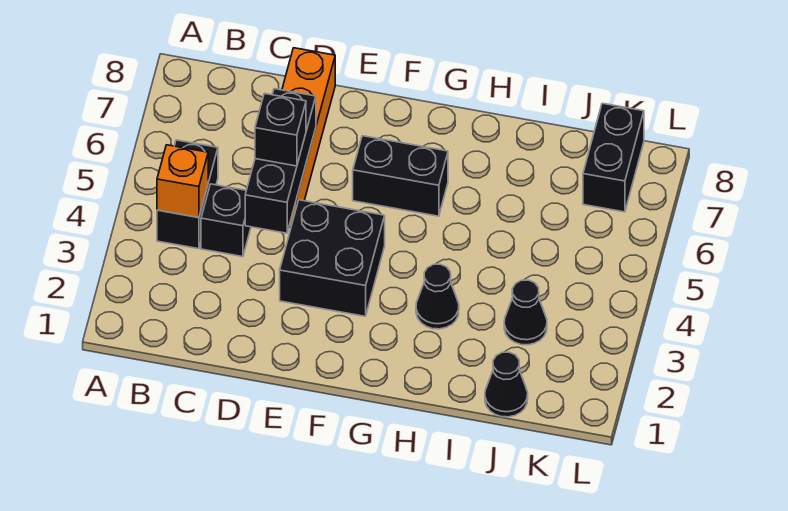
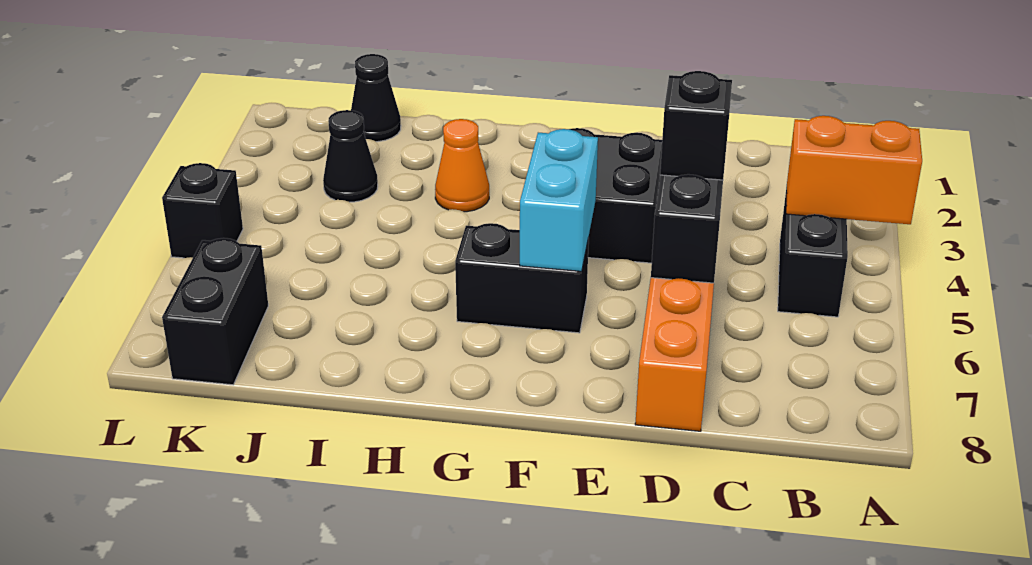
orange brick B4 level 2 -> orange brick A4:B4 level 2
black brick C4 level 1 -> black brick L5 level 1
none -> cyan brick F5:F6 level 2
black cone H3 level 1 -> orange cone H3 level 1

